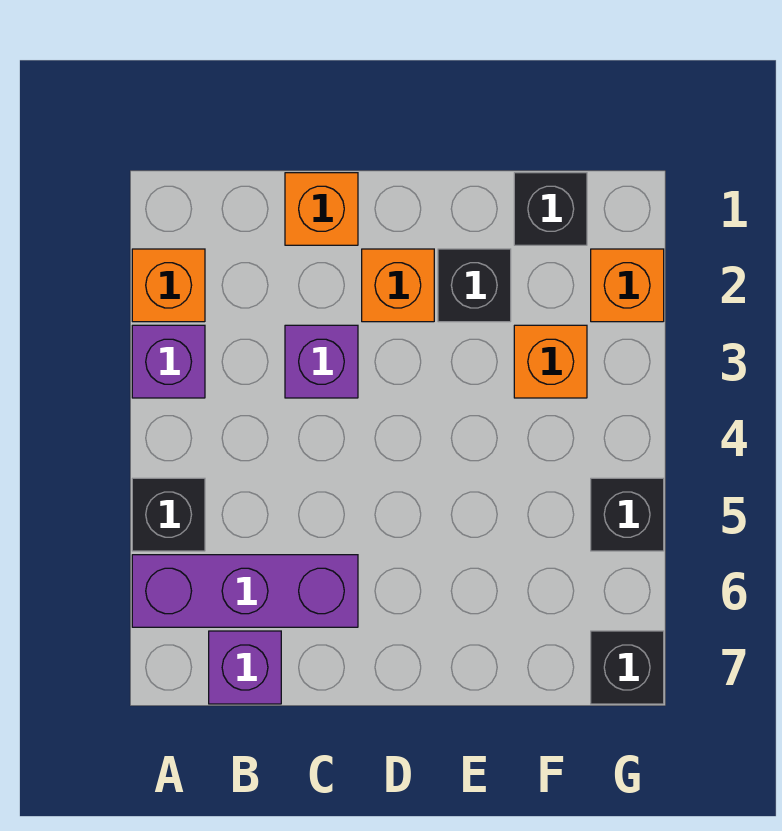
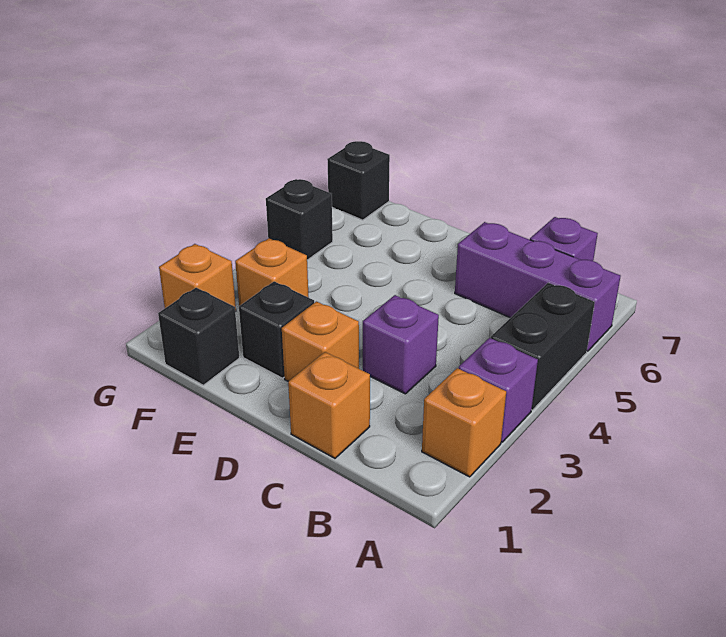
black brick A5 level 1 -> black brick A4:A5 level 1

